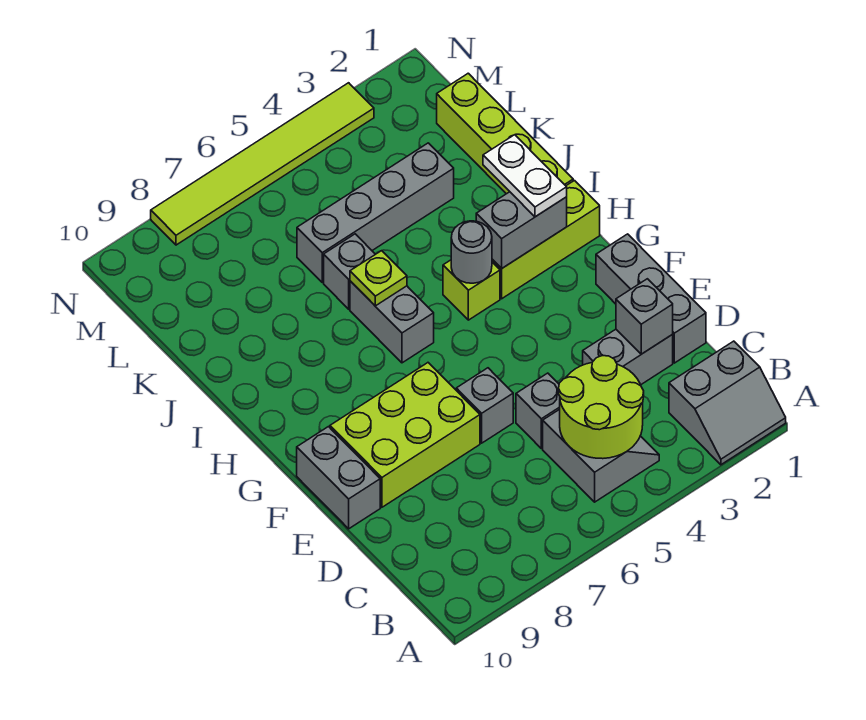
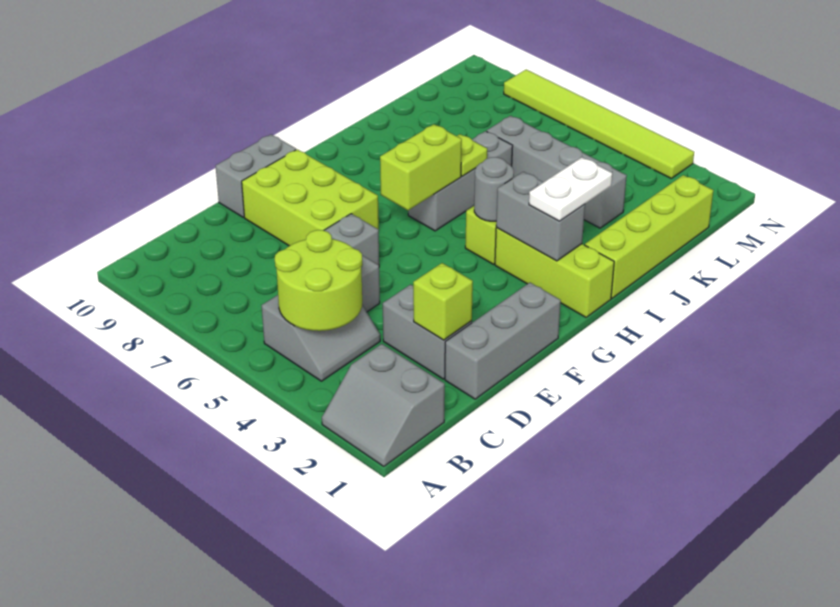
grey brick D2 level 2 -> lime brick D2 level 2
none -> lime brick G6:H6 level 2

